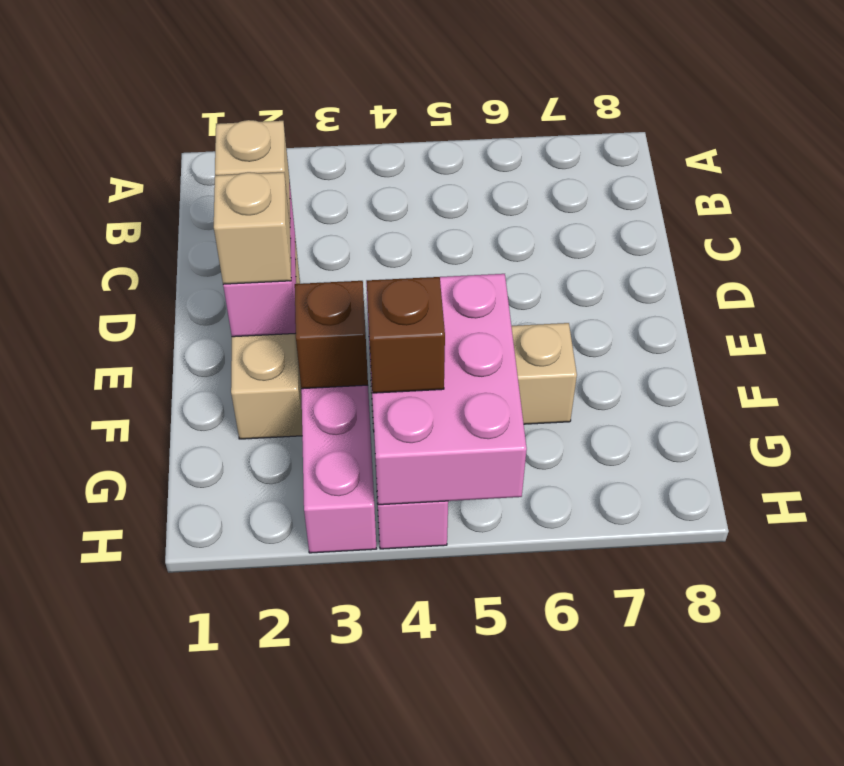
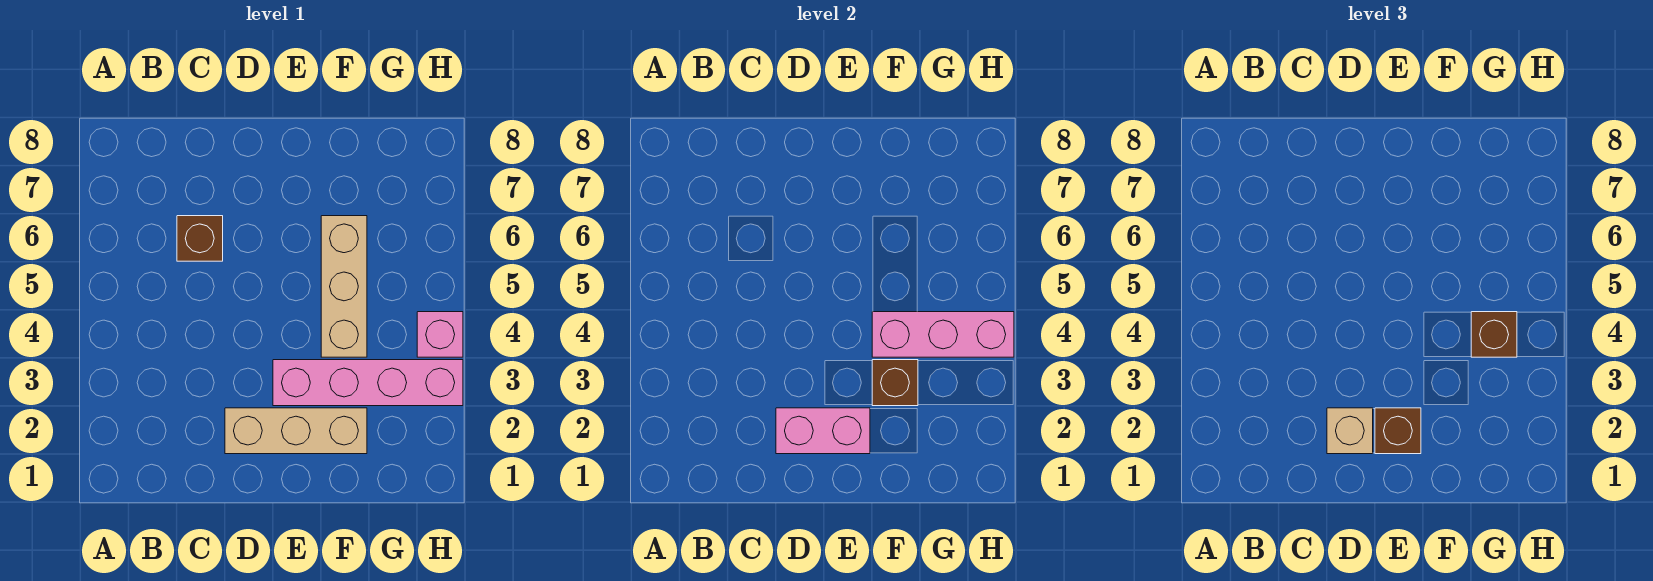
none -> brown brick C6 level 1
tan brick E2 level 3 -> brown brick E2 level 3
pink brick F4:H5 level 2 -> pink brick F4:H4 level 2

